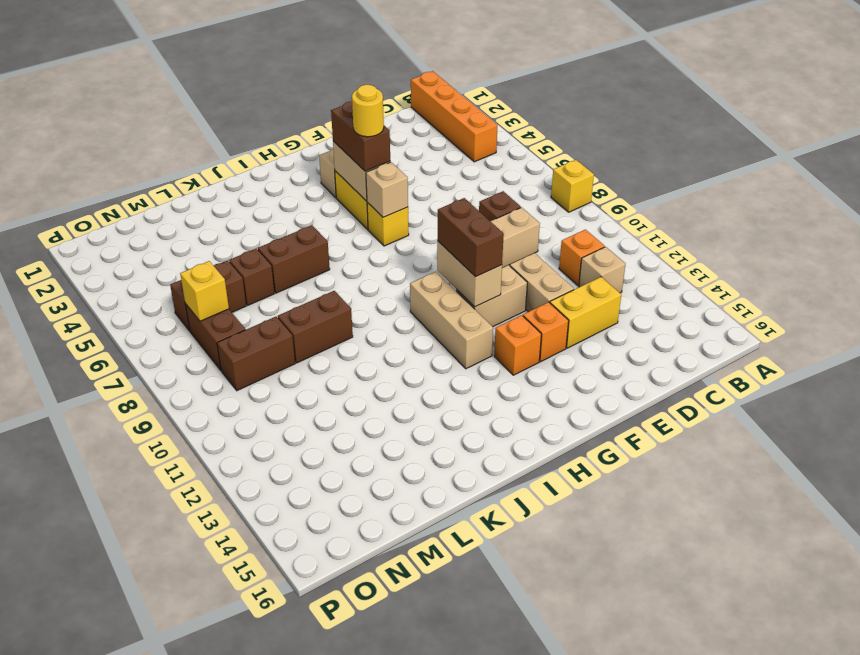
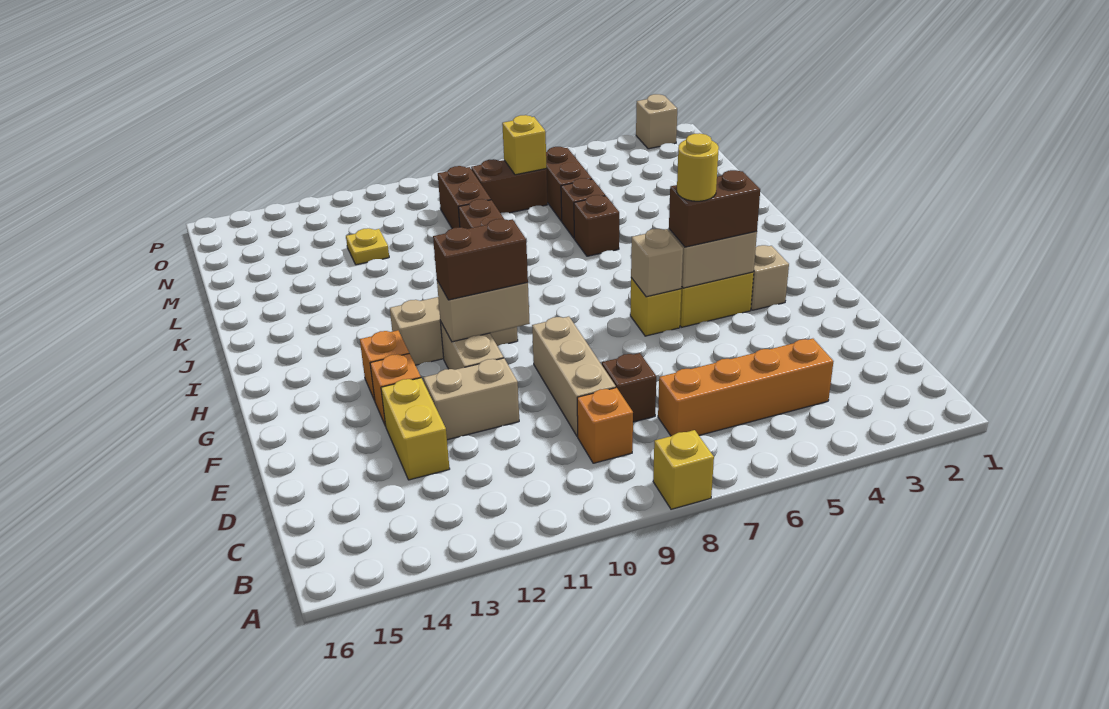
orange brick B1:B4 level 1 -> orange brick C4:C7 level 1
orange brick C11 level 1 -> orange brick C9 level 1
tan brick C12 level 1 -> tan brick P2 level 1
brown brick J6:K6 level 1 -> brown brick K6 level 1
none -> yellow plate M12 level 1

